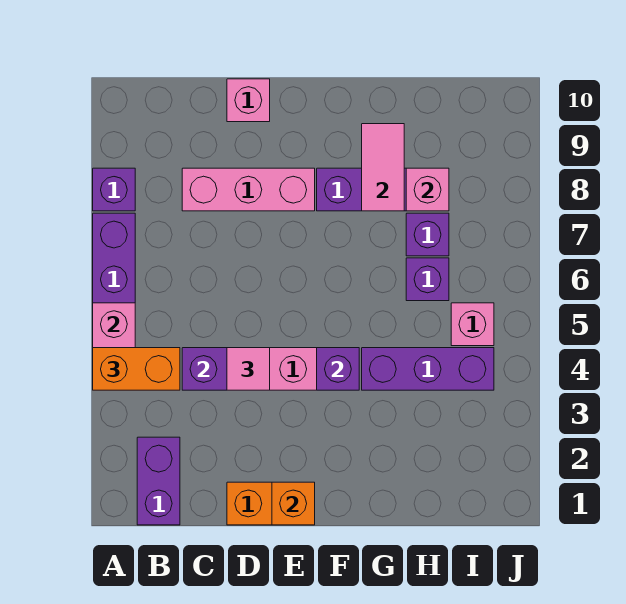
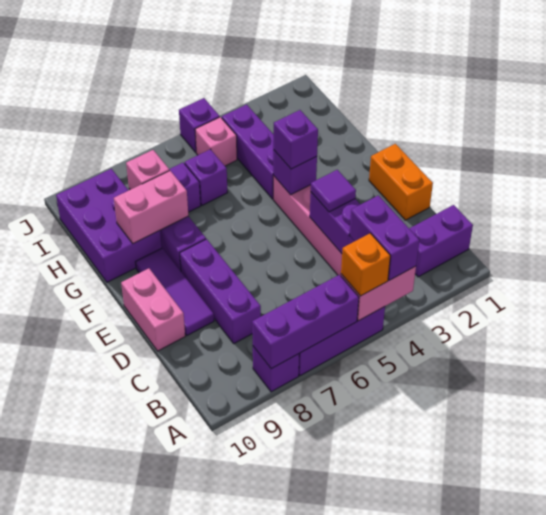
orange brick A4:B4 level 3 -> purple brick A4:B4 level 3
none -> purple brick A6:A8 level 2
pink brick C8:E8 level 1 -> purple brick C8:E8 level 1
pink tile D4 level 3 -> purple tile D4 level 3
none -> purple tile D9:F9 level 1
pink brick D10 level 1 -> pink brick D10:E10 level 1
orange brick E1 level 2 -> orange brick A5 level 3
none -> purple brick F4 level 3
pink tile G8:G9 level 2 -> pink brick G8:G9 level 2
none -> purple brick G9:I10 level 1
none -> purple brick J5 level 1

